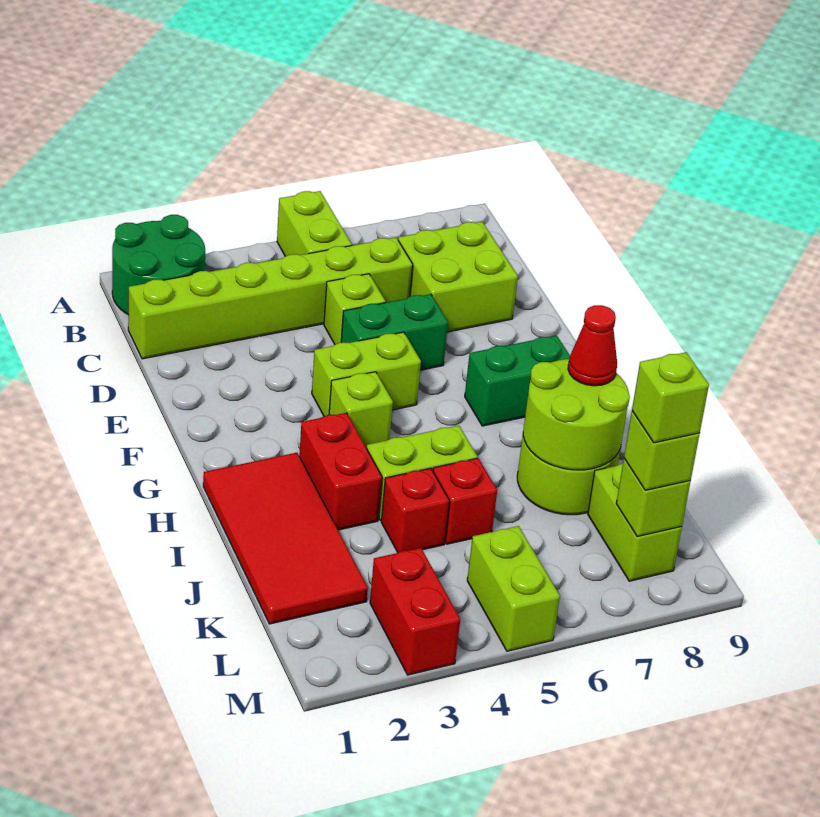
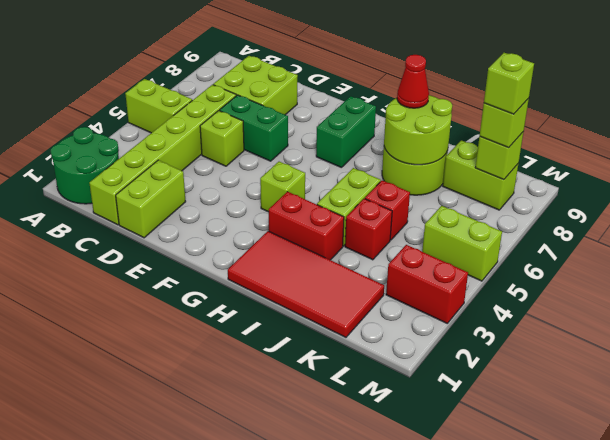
green brick E5:E6 level 1 -> green brick D6:E6 level 1
lime brick F4:F5 level 1 -> lime brick D1:D2 level 1

